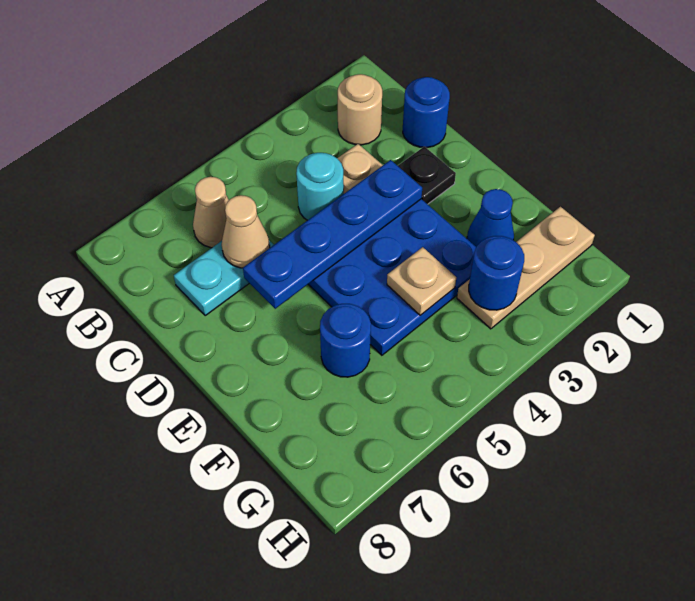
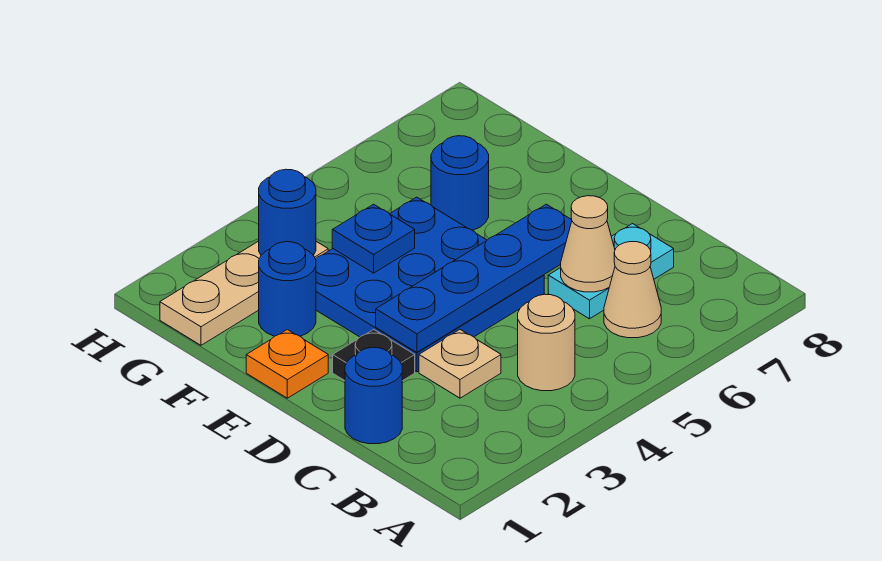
tan round brick B2 level 1 -> tan round brick B4 level 1
cyan round brick C4 level 1 -> none
none -> orange plate E1 level 1
blue cone F2 level 1 -> blue round brick F2 level 1
tan plate F4 level 2 -> blue plate F4 level 2

